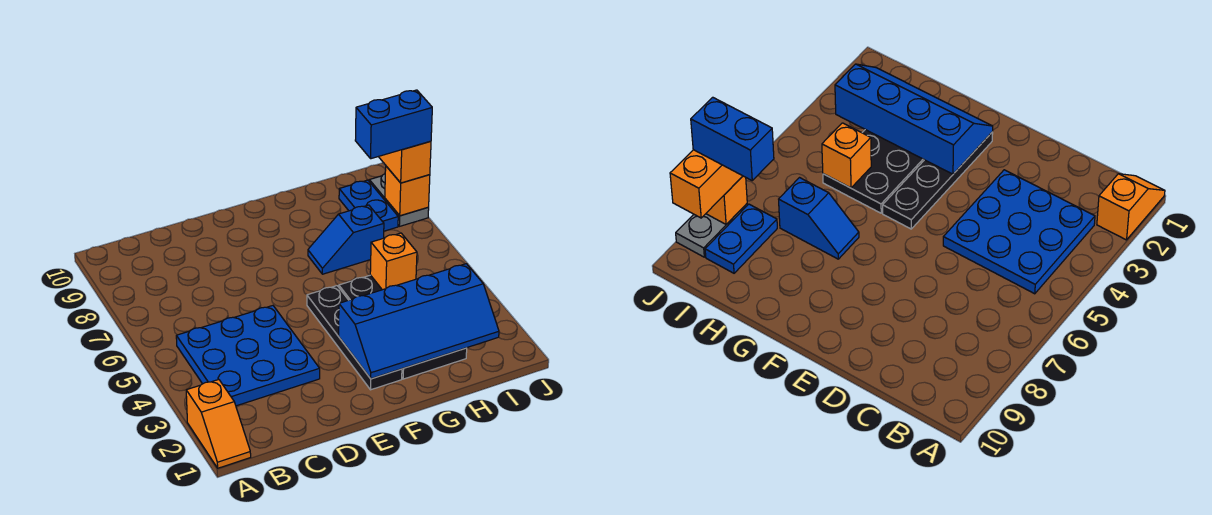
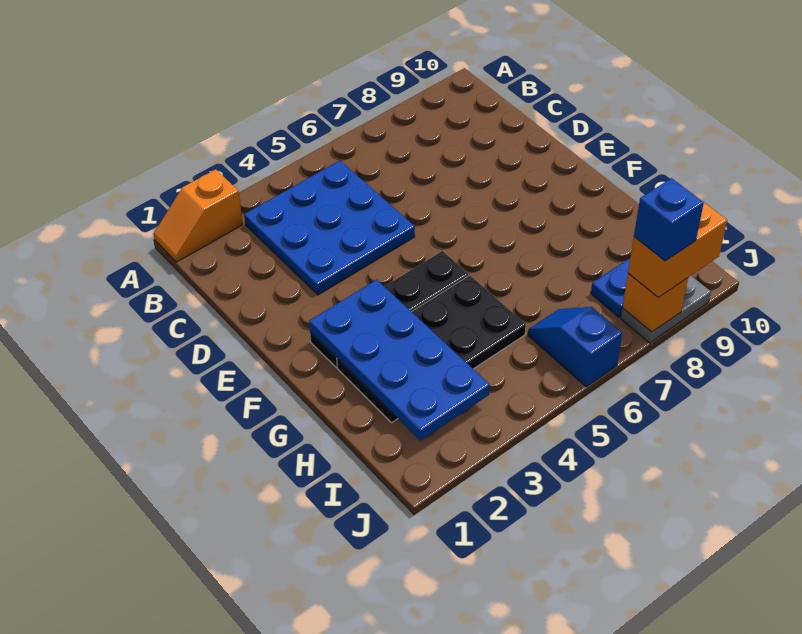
blue slope F2:I3 level 2 top 3 -> blue plate F2:I3 level 2
blue slope G7:H7 level 1 top H -> blue slope I6:J6 level 1 top J
orange brick H5 level 2 -> none
blue brick I8:J8 level 4 -> blue brick J8 level 4

